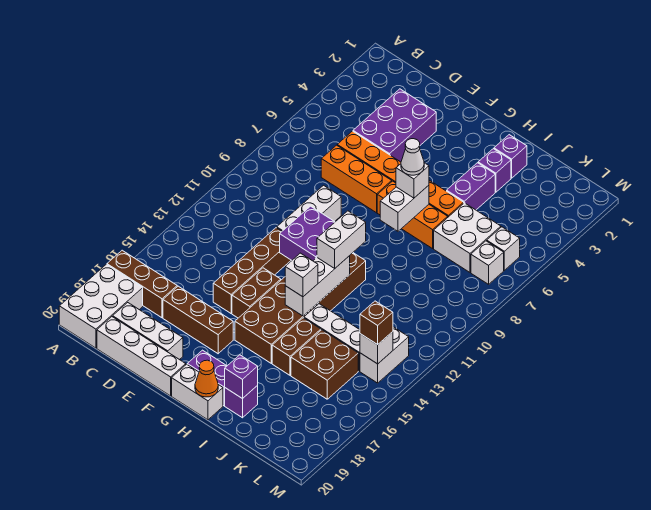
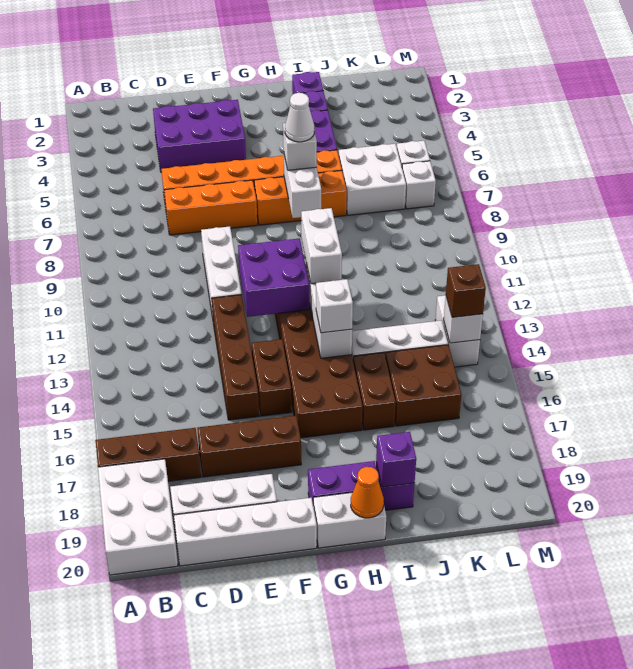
purple brick D3:E5 level 1 -> purple brick D3:F4 level 1

